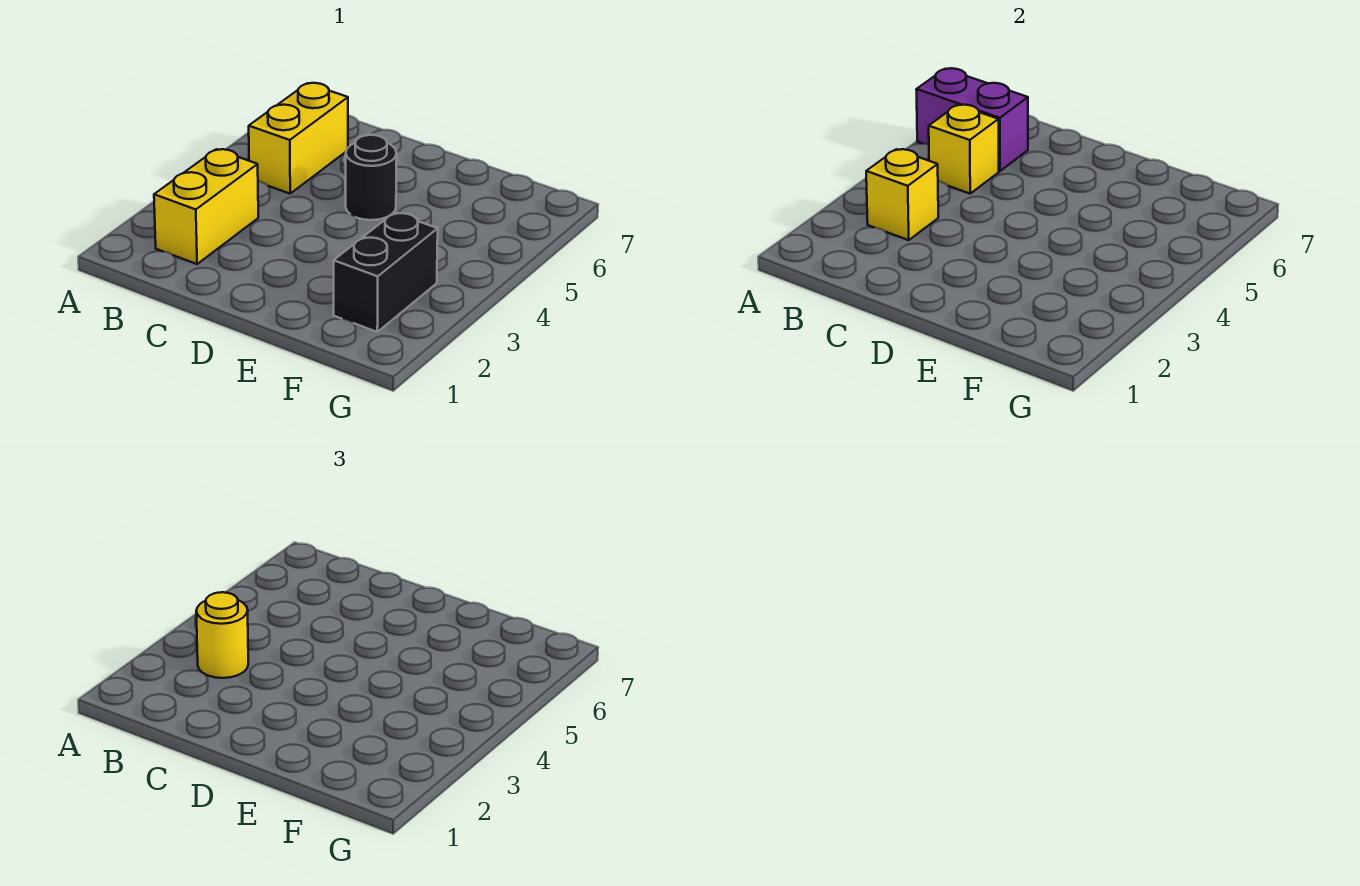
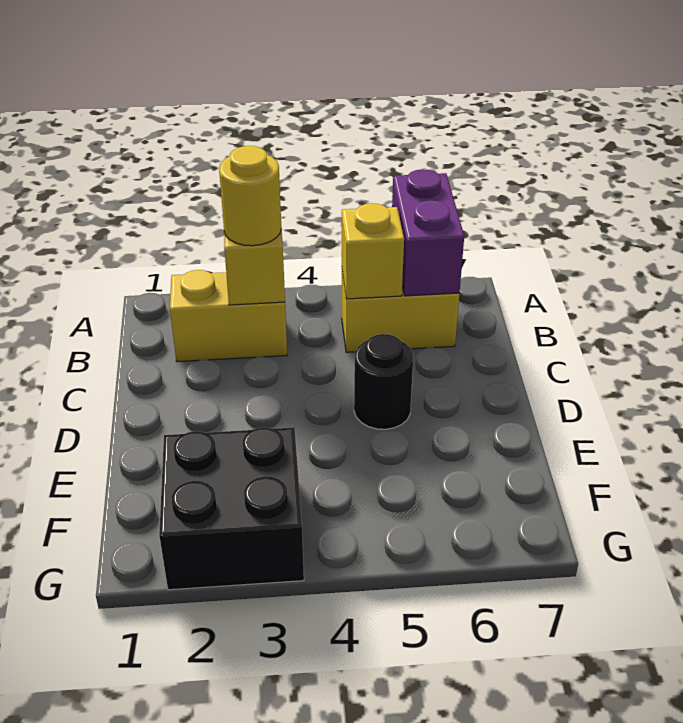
black brick F2:F3 level 1 -> black brick F2:G3 level 1

